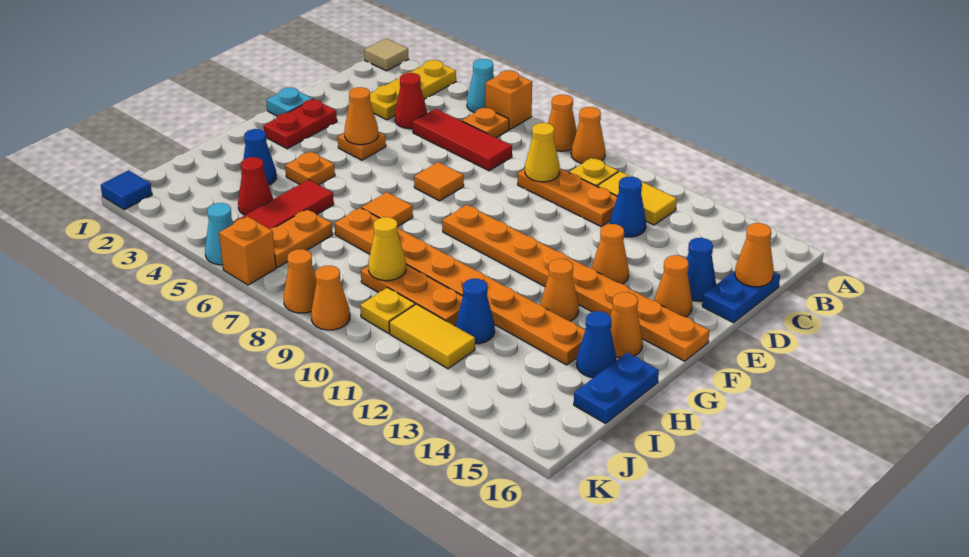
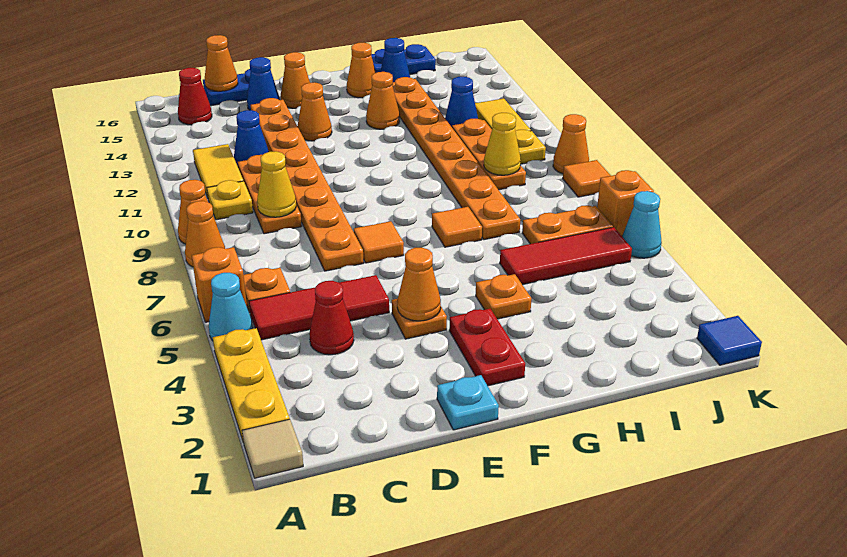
yellow plate A3:C3 level 1 -> yellow plate A2:A4 level 1
red tile C5:C7 level 1 -> red tile B5:D5 level 1
red plate E2:F2 level 1 -> red plate F2:F3 level 1
orange plate F9:F16 level 1 -> orange plate D7:D14 level 1
blue cone H3 level 1 -> none
red cone I4 level 1 -> red cone B15 level 1
orange cone K8 level 1 -> orange tile K8 level 1

